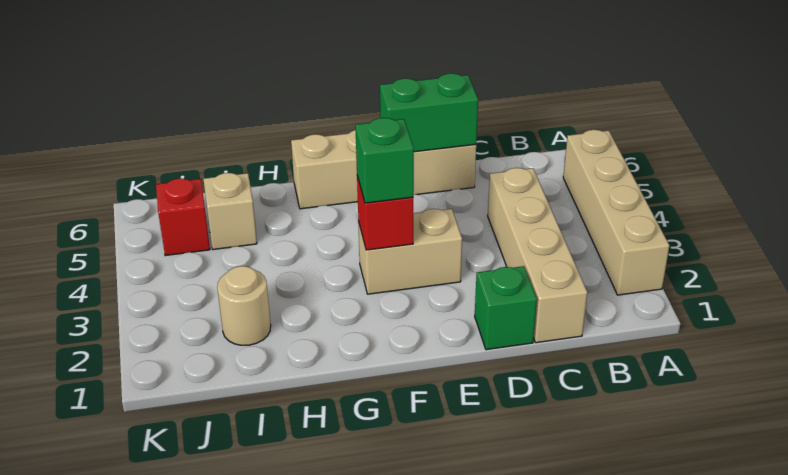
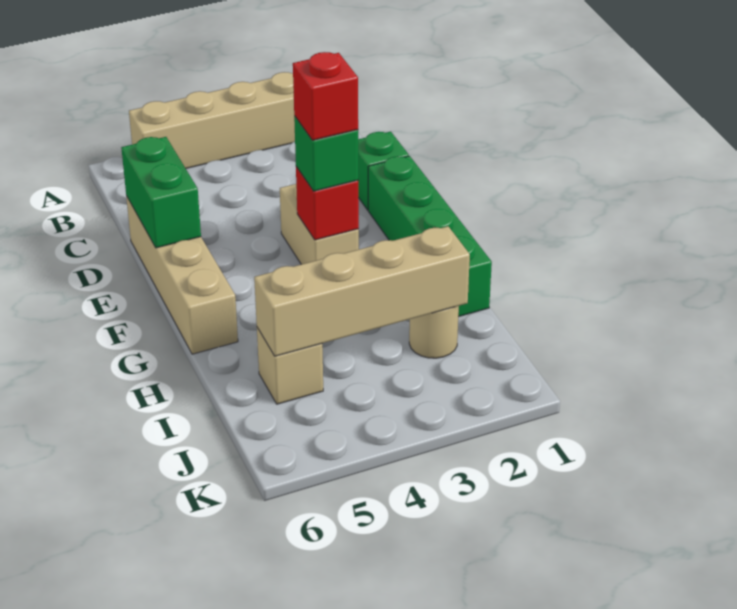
tan brick C1:C4 level 1 -> tan brick I2:I5 level 2
none -> green brick E1:H1 level 1
red brick J5 level 1 -> red brick F3 level 4

